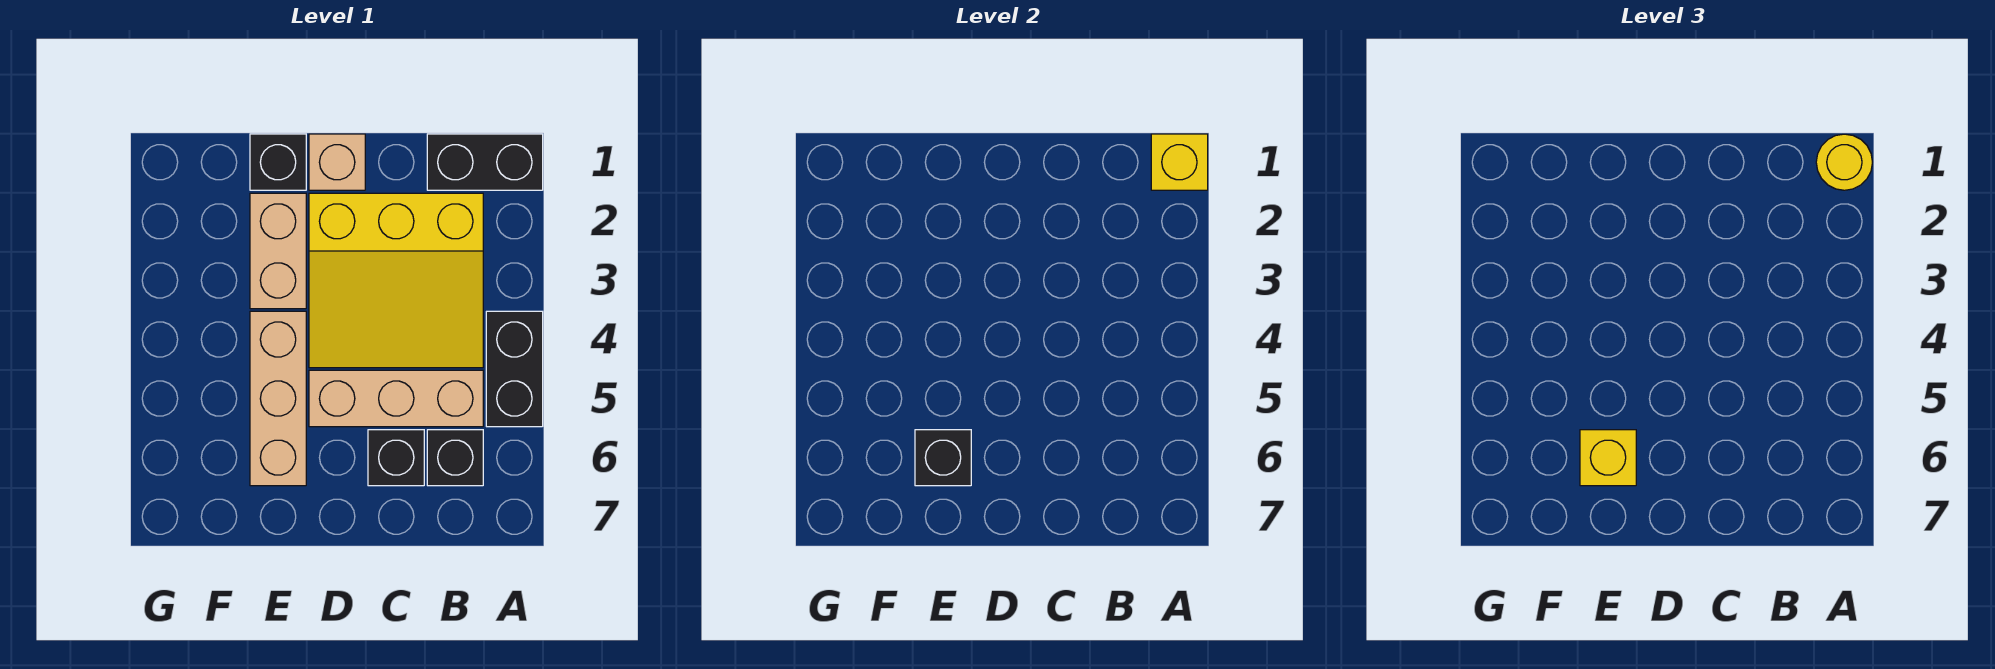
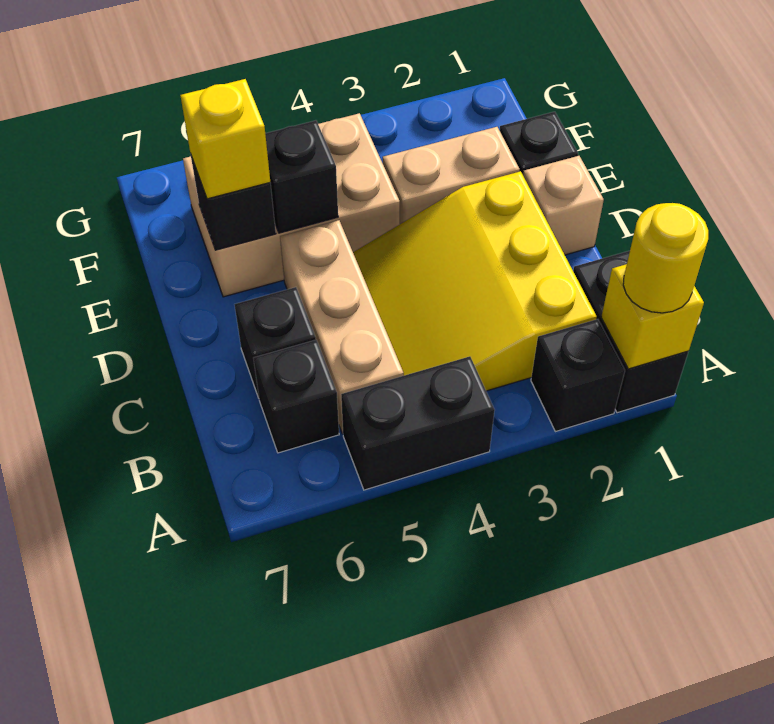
none -> black brick A2 level 1
tan brick E4:E6 level 1 -> tan brick E4:F6 level 1
none -> black brick E5 level 2

